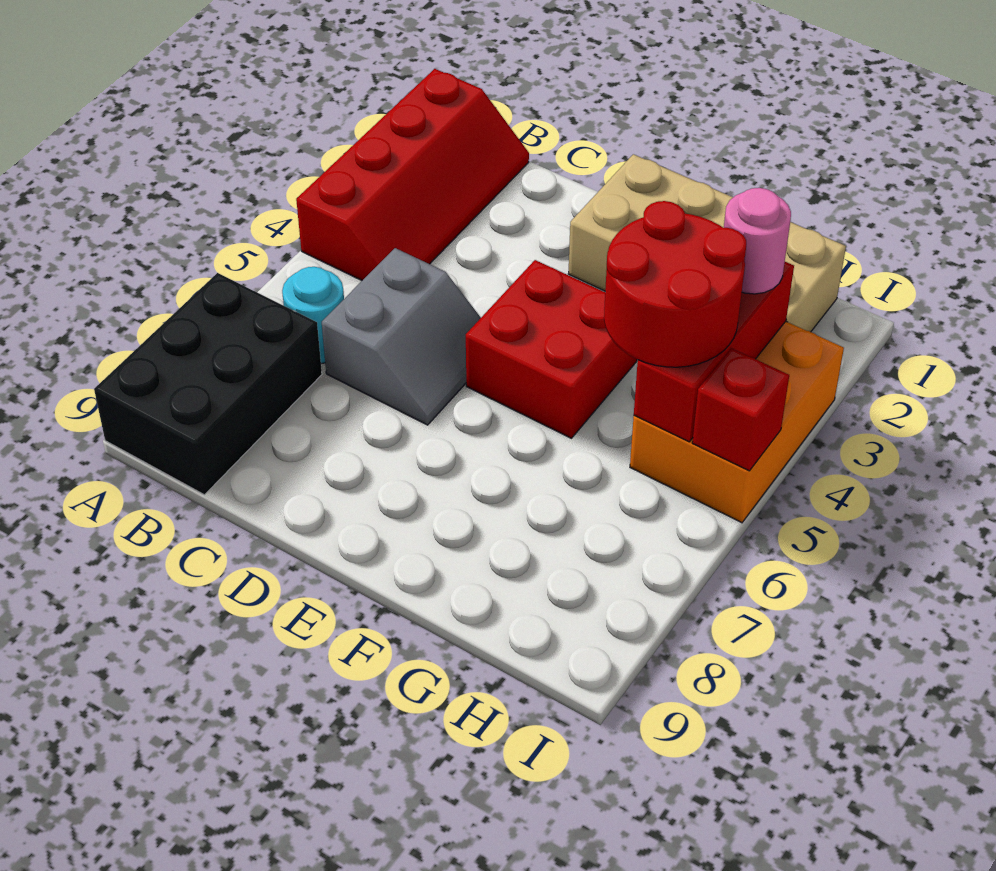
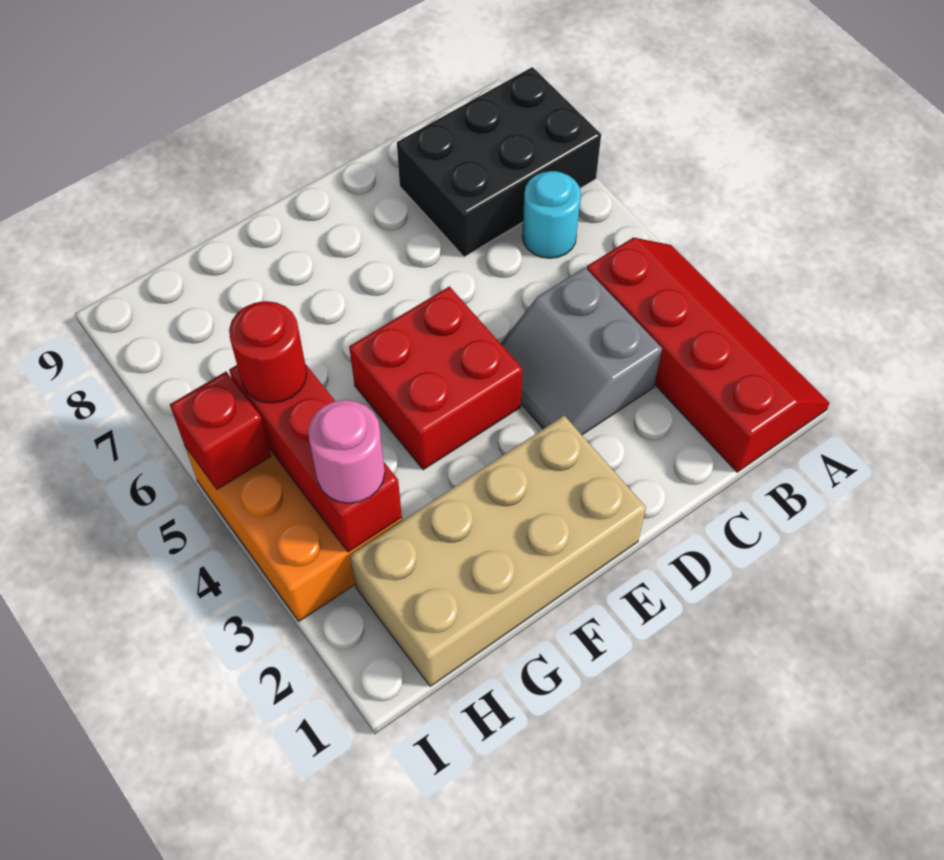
red slope A1:B4 level 1 top A -> red slope A1:B4 level 1 top B
black brick A7:B9 level 1 -> black brick A7:C8 level 1
grey slope C5:D6 level 1 top C -> grey slope C3:D4 level 1 top C
red round brick G4:H5 level 3 -> red round brick H5 level 3

